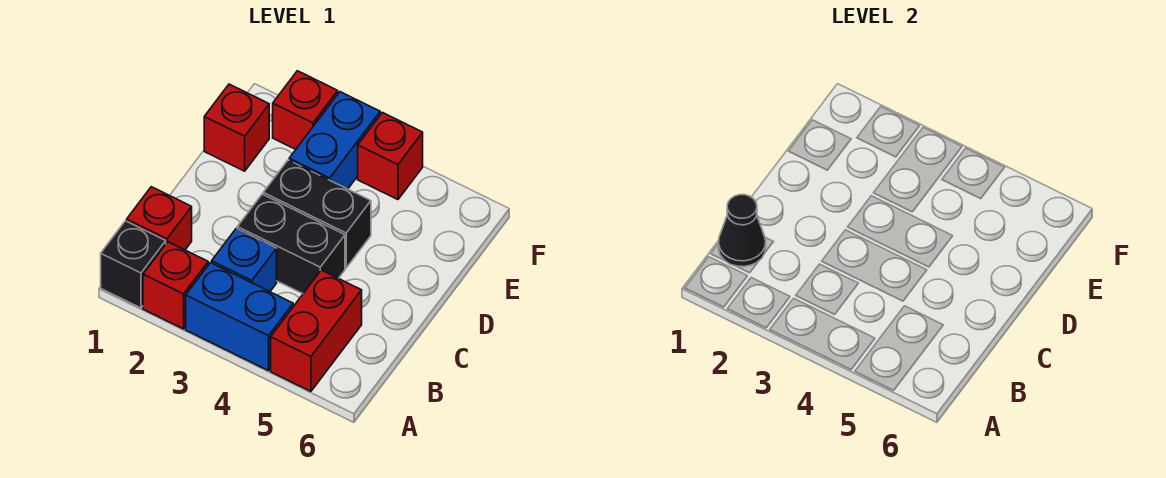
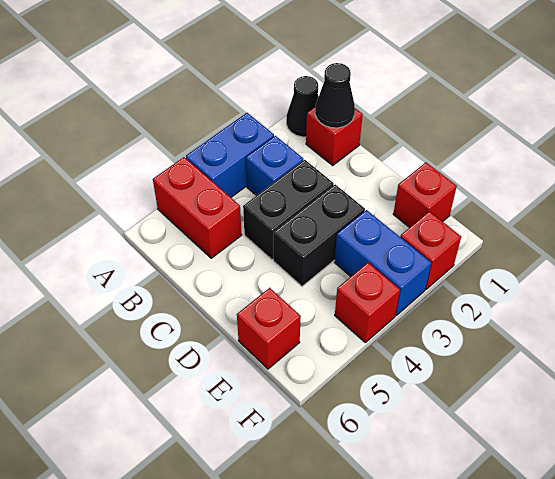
black brick A1 level 1 -> black cone A1 level 1
red brick A2 level 1 -> red brick E6 level 1

